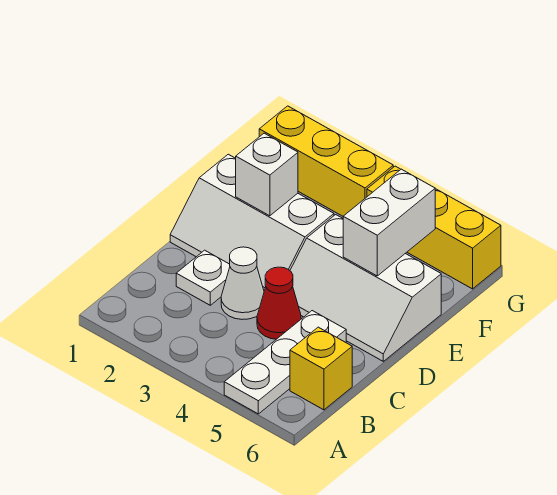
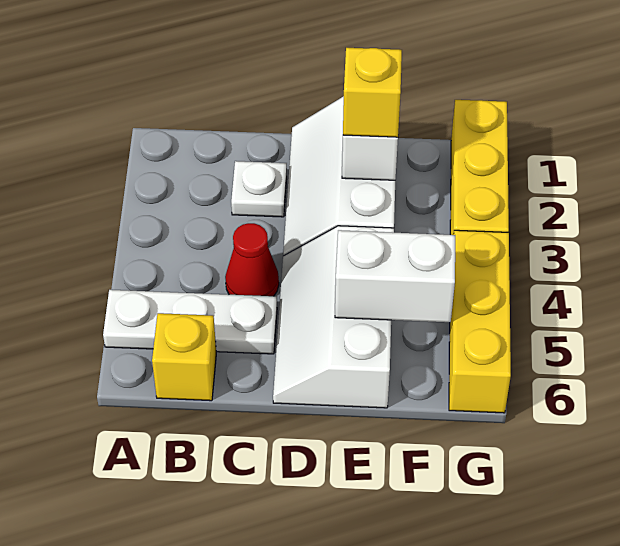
white cone C3 level 1 -> none
none -> yellow brick E2 level 3

